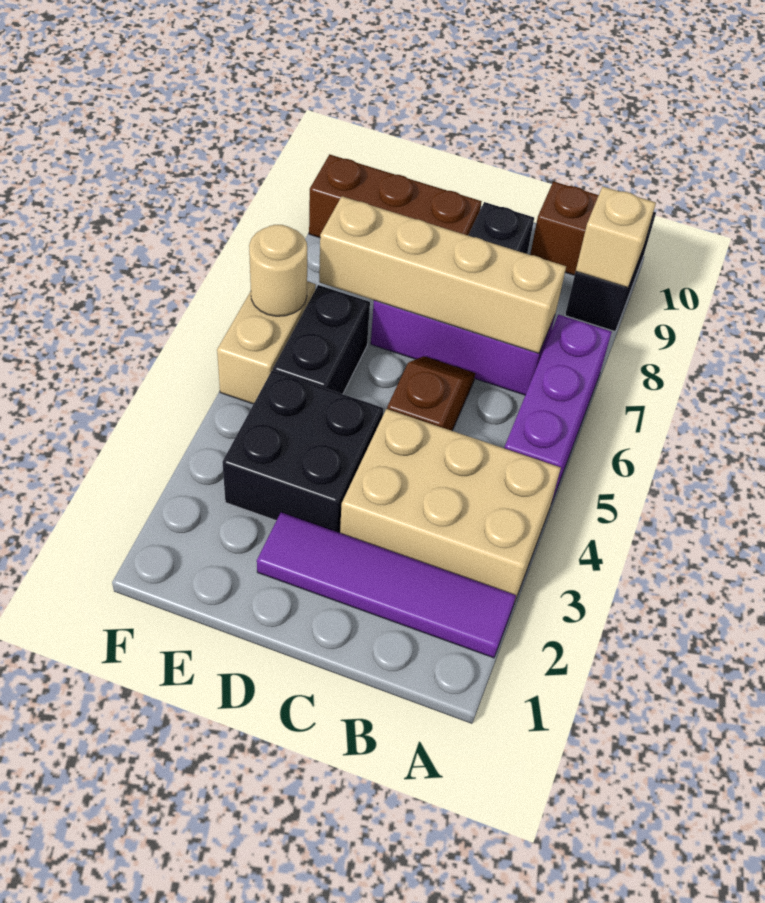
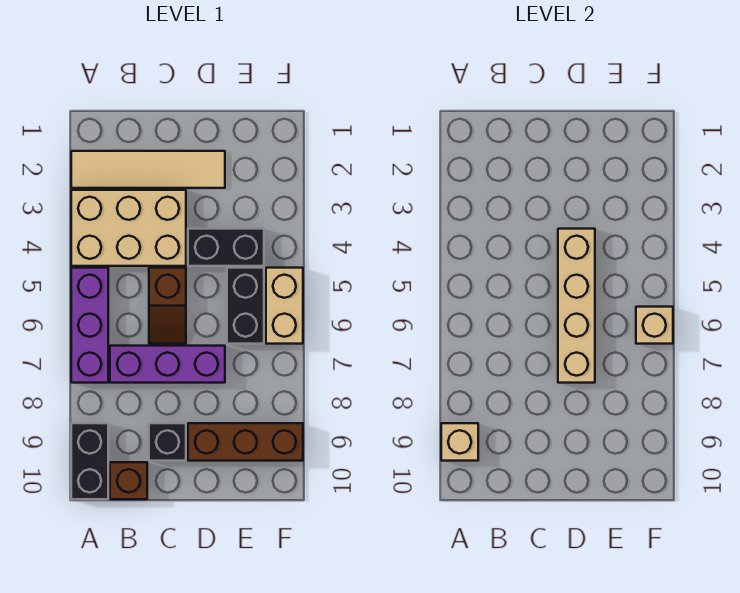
purple tile A2:D2 level 1 -> tan tile A2:D2 level 1
tan brick B7:E7 level 2 -> tan brick D4:D7 level 2
black brick D3:E4 level 1 -> black brick D4:E4 level 1
tan round brick F6 level 2 -> tan brick F6 level 2

